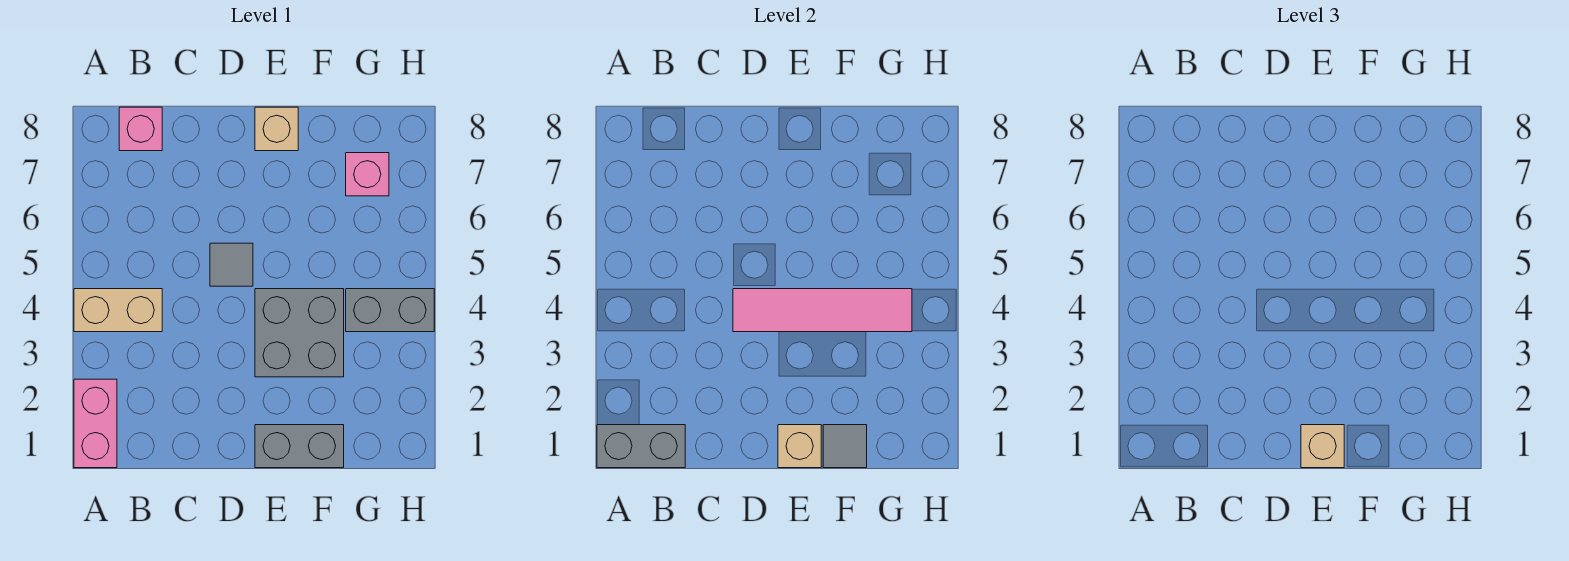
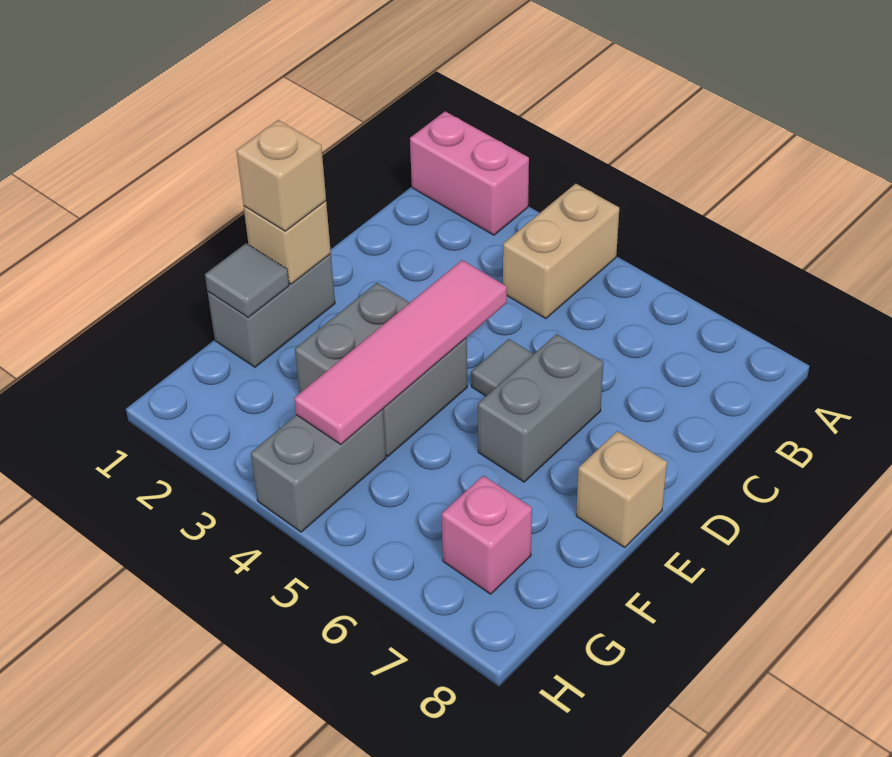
grey brick A1:B1 level 2 -> grey brick D6:E6 level 1
pink brick B8 level 1 -> none

